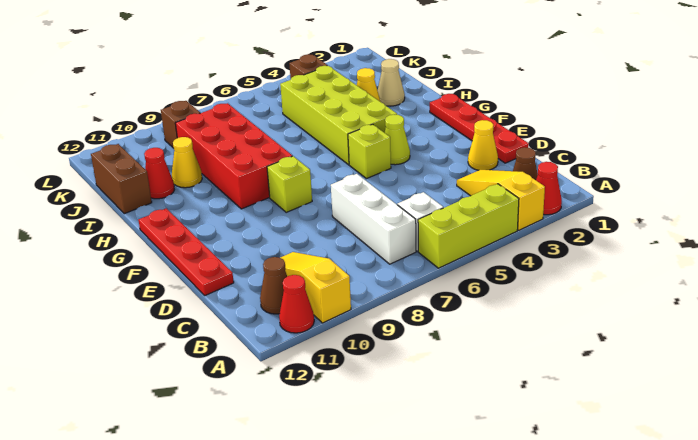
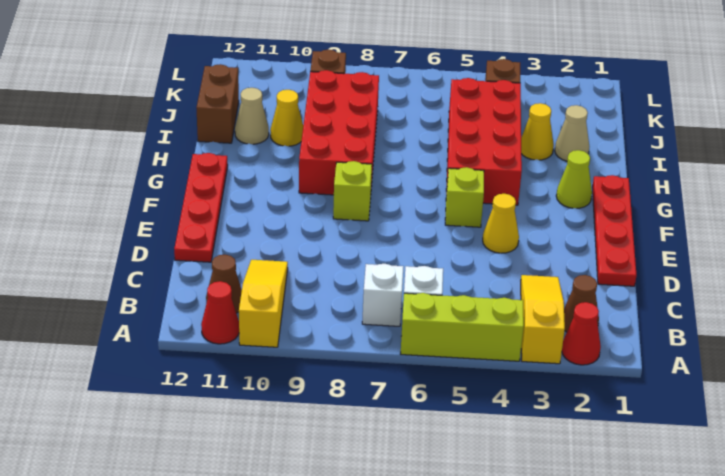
white brick B7:D7 level 1 -> white brick B7 level 1
yellow cone D2 level 1 -> yellow cone E4 level 1
lime cone F4 level 1 -> lime cone G2 level 1
lime brick G4:J5 level 1 -> red brick G4:J5 level 1
red cone I11 level 1 -> tan cone I11 level 1

